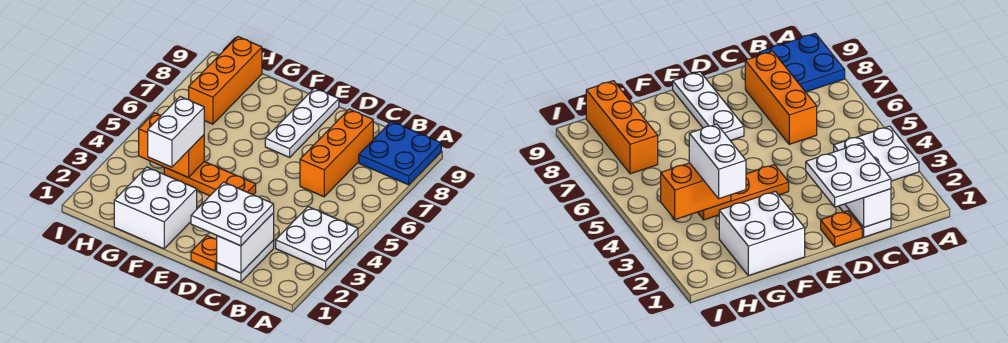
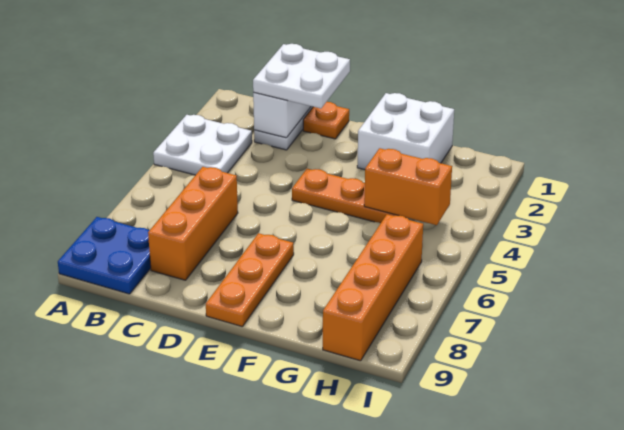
white plate E7:E9 level 1 -> orange plate E7:E9 level 1
white brick G3:G4 level 3 -> none
orange brick H7:H9 level 1 -> orange brick H6:H9 level 1

